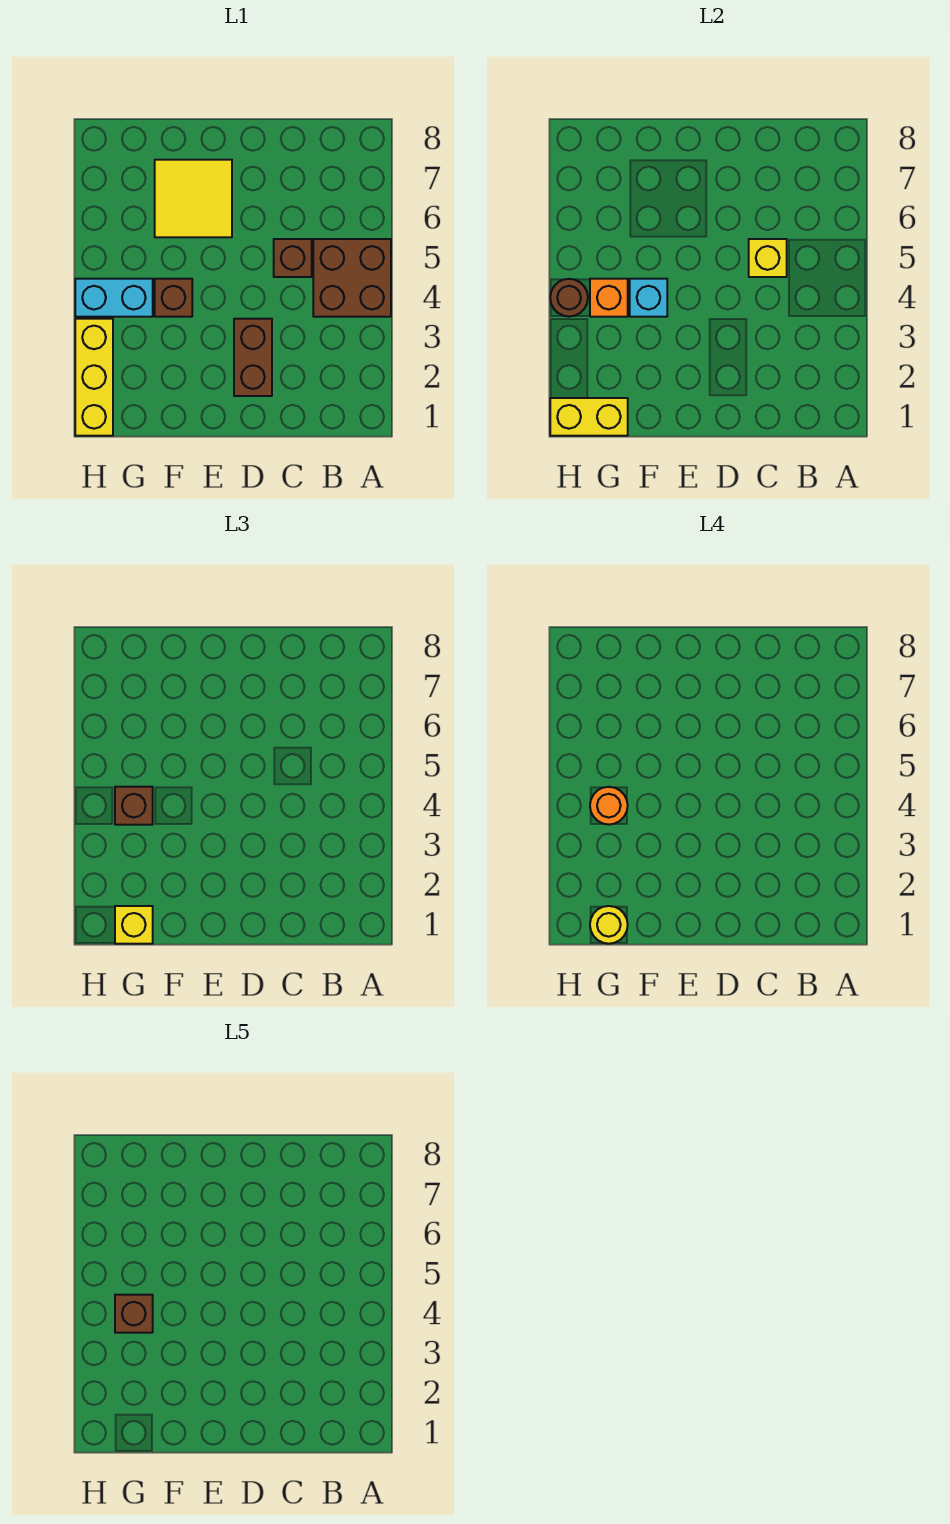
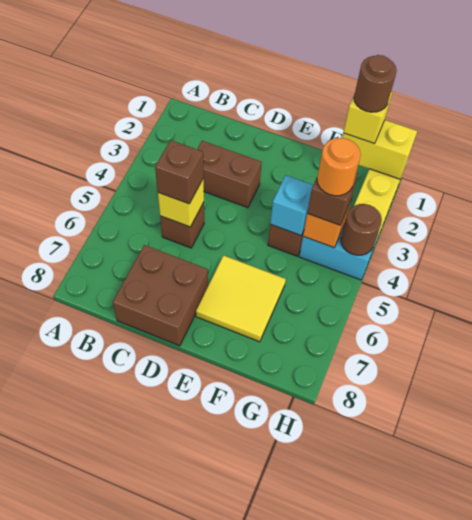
brown brick A4:B5 level 1 -> brown brick C7:D8 level 1
brown brick D2:D3 level 1 -> brown brick C3:D3 level 1
yellow round brick G1 level 4 -> brown round brick G1 level 4
brown brick G4 level 5 -> brown brick C5 level 3

